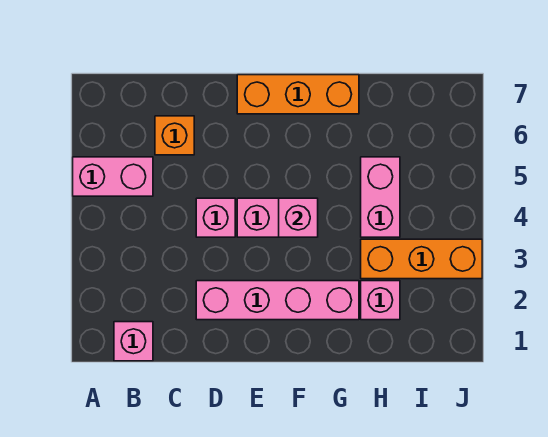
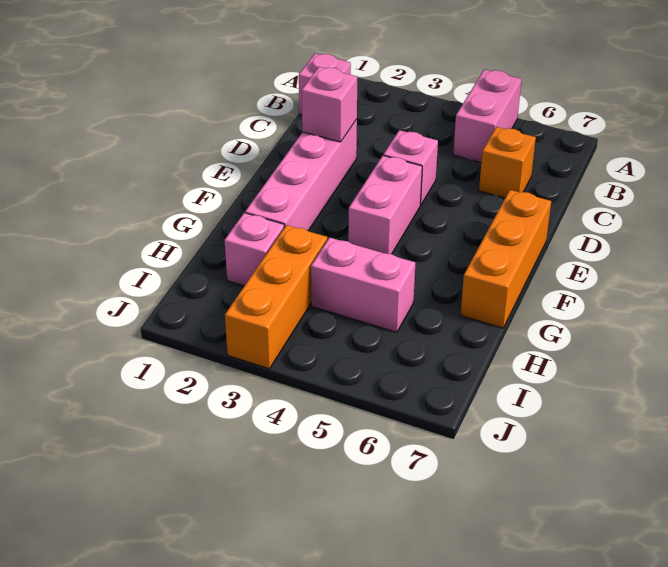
pink brick F4 level 2 -> pink brick D2 level 2

